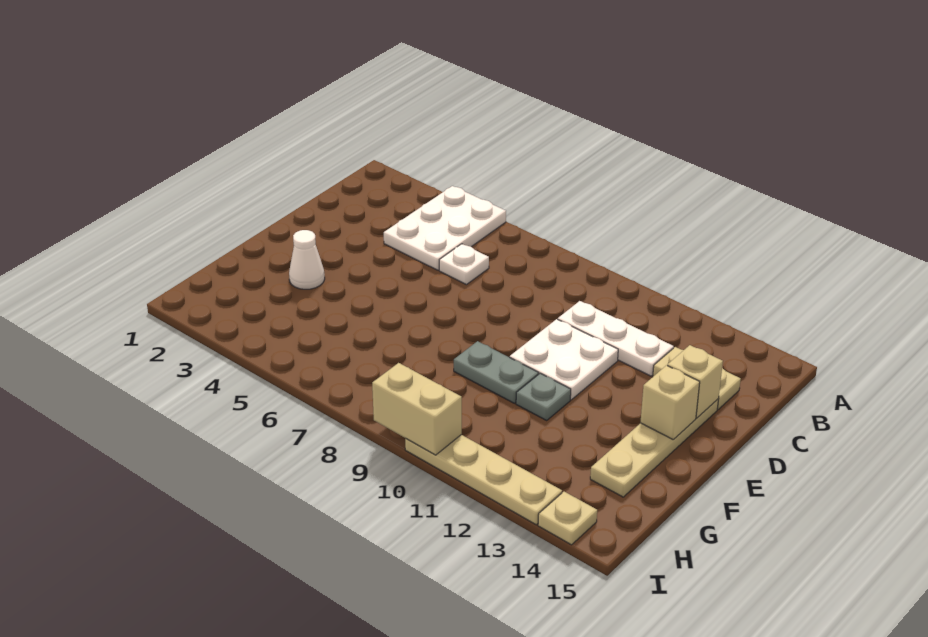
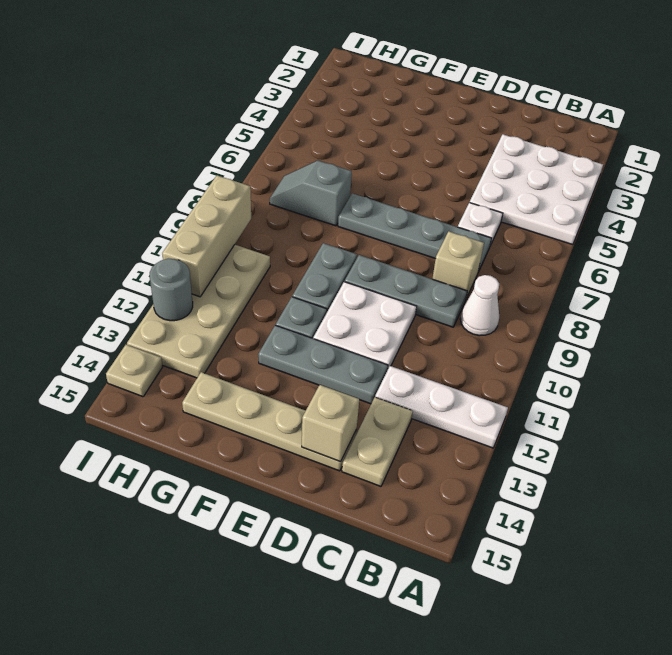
white plate A4:C5 level 1 -> white plate A3:C5 level 1
none -> grey plate C7:F7 level 1
none -> grey plate C9:E9 level 1
white plate C10:C12 level 1 -> white plate A12:C12 level 1
none -> grey plate D12:F12 level 1
tan brick E14 level 2 -> tan brick C8 level 1
white cone F3 level 1 -> white cone B9 level 1
none -> grey slope G7:H7 level 1 top G
tan brick I9:I10 level 2 -> tan brick I9:I11 level 2
tan plate I10:I13 level 1 -> tan plate H10:I13 level 1
none -> grey round brick I12 level 2

